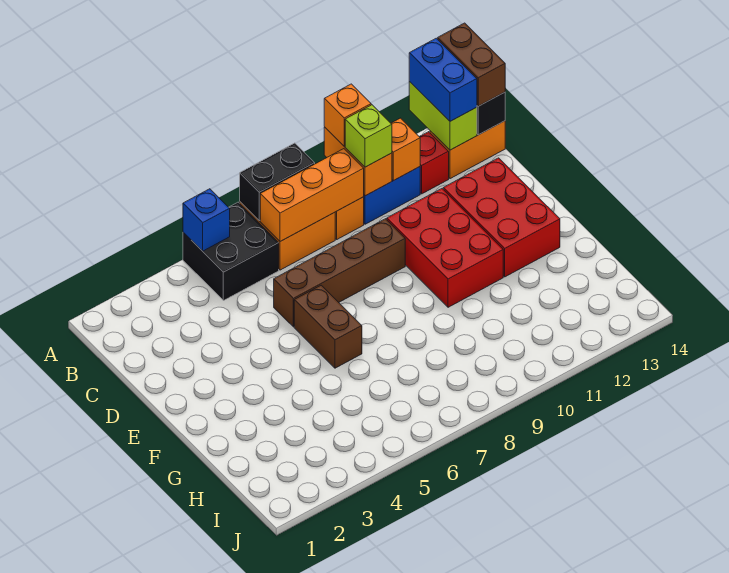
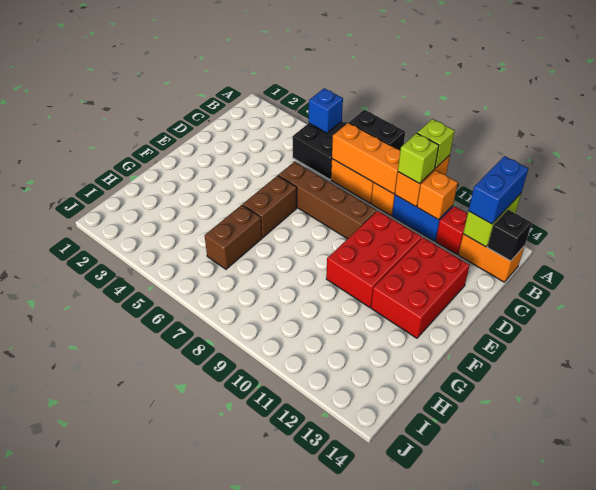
orange brick A10 level 3 -> lime brick A10 level 3
brown brick A14:B14 level 3 -> brown brick G6:H6 level 1

